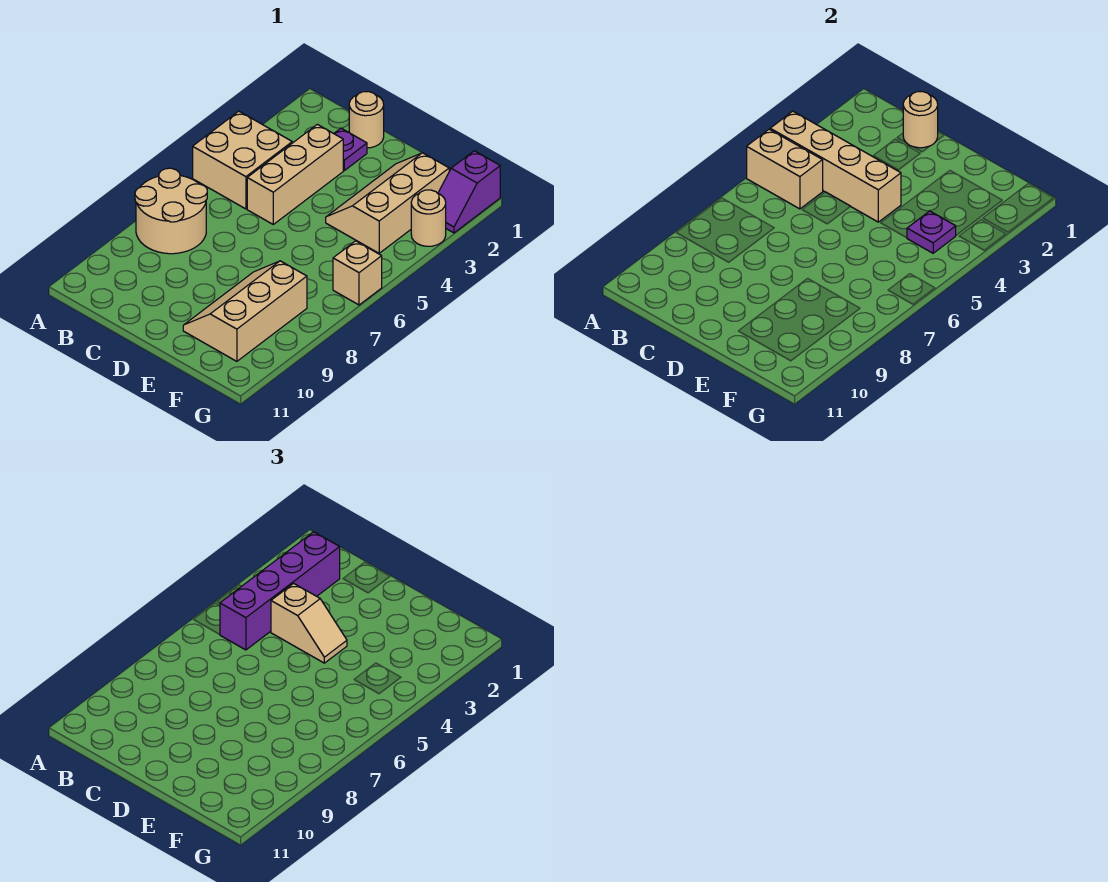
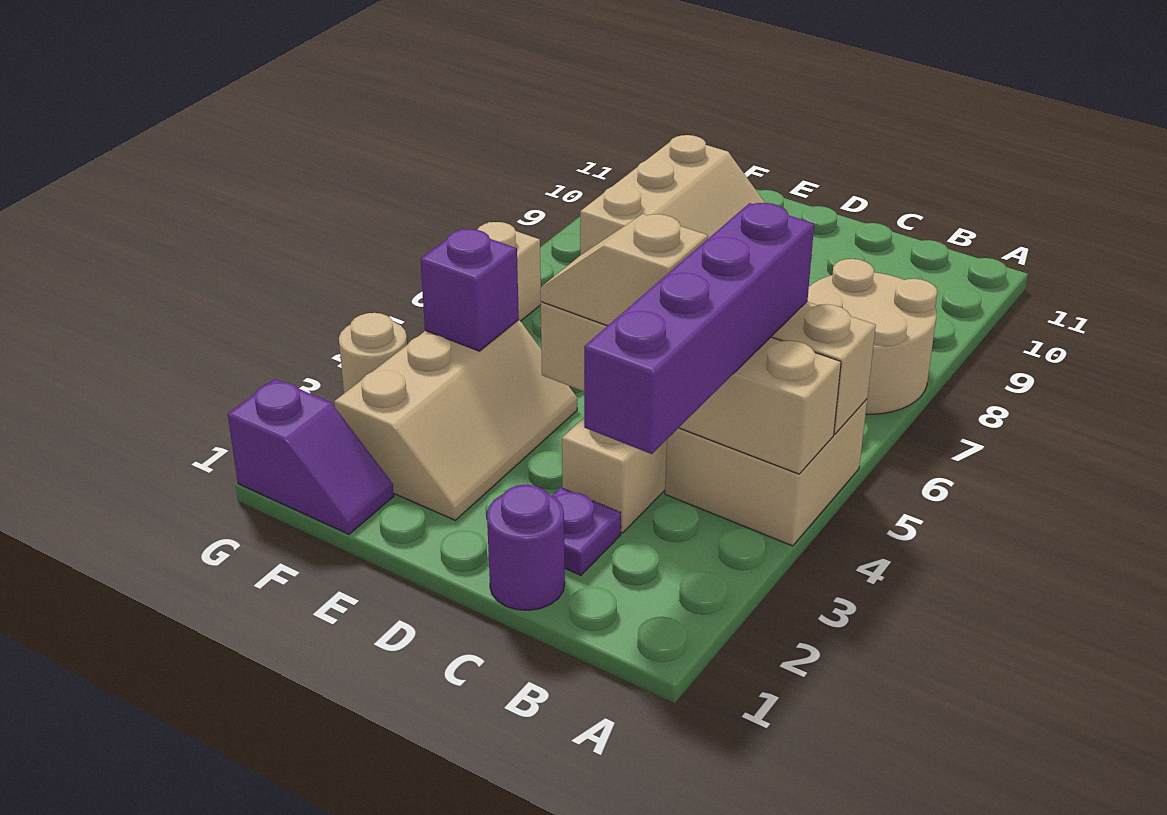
tan round brick C1 level 1 -> purple round brick C1 level 1
tan round brick C1 level 2 -> none
purple plate F4 level 2 -> purple brick F4 level 2
purple slope G1:G2 level 1 top 1 -> purple slope F1:G1 level 1 top G

